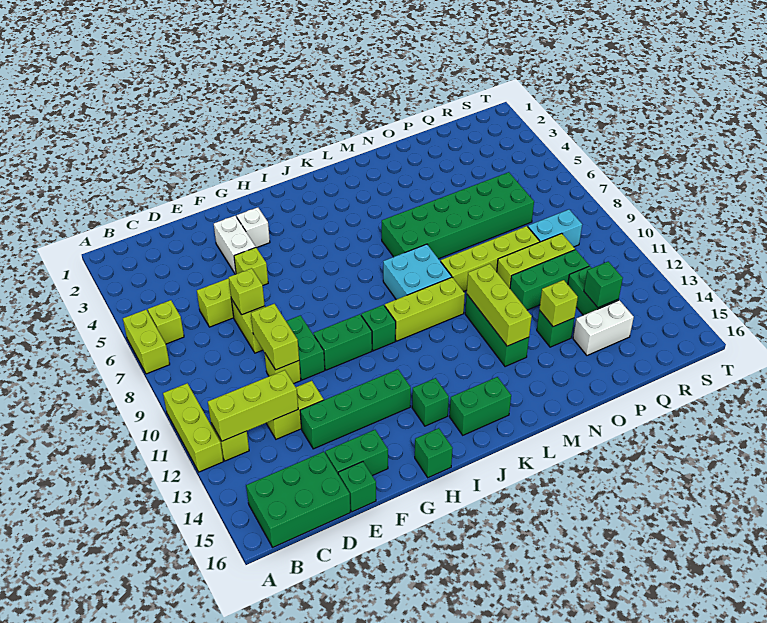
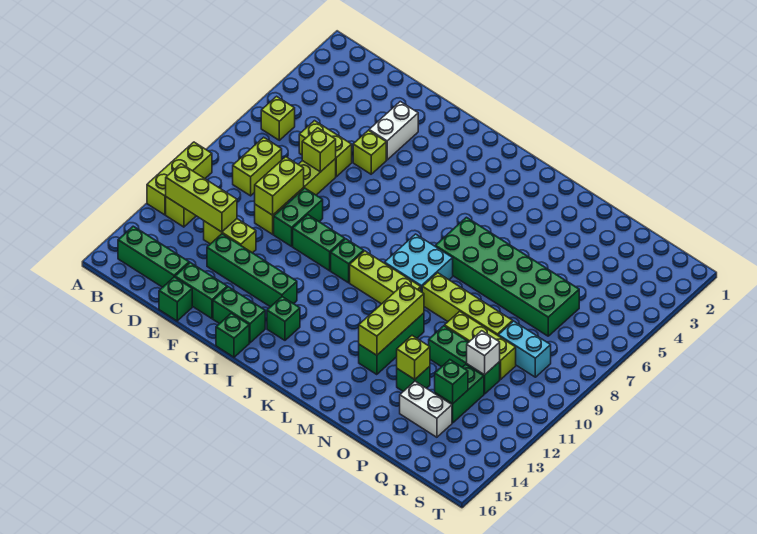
lime brick A6:A7 level 1 -> lime brick C8:C9 level 1
green brick B15:D16 level 1 -> green brick B15:D15 level 1
white brick G3 level 1 -> white brick Q11 level 2
green brick J15:K15 level 1 -> green brick G15:H15 level 1

